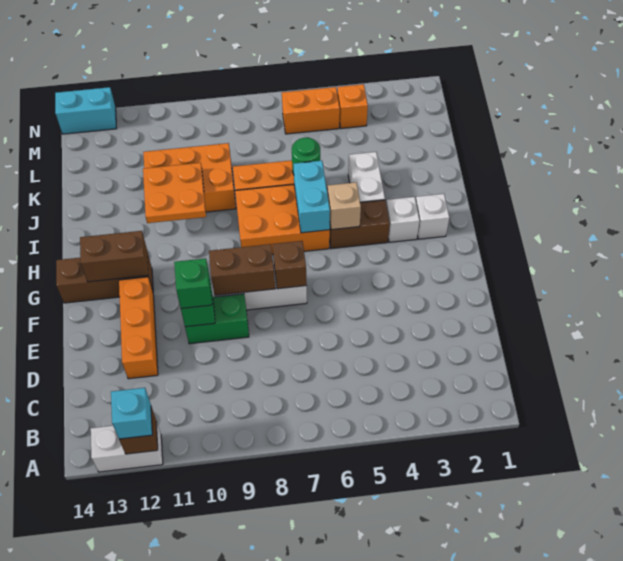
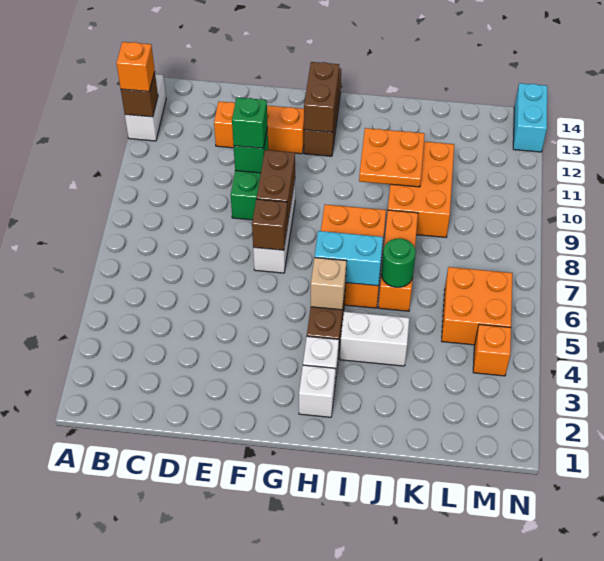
cyan brick A12 level 3 -> orange brick A12 level 3
orange brick M5:M6 level 1 -> orange brick L5:M6 level 1

